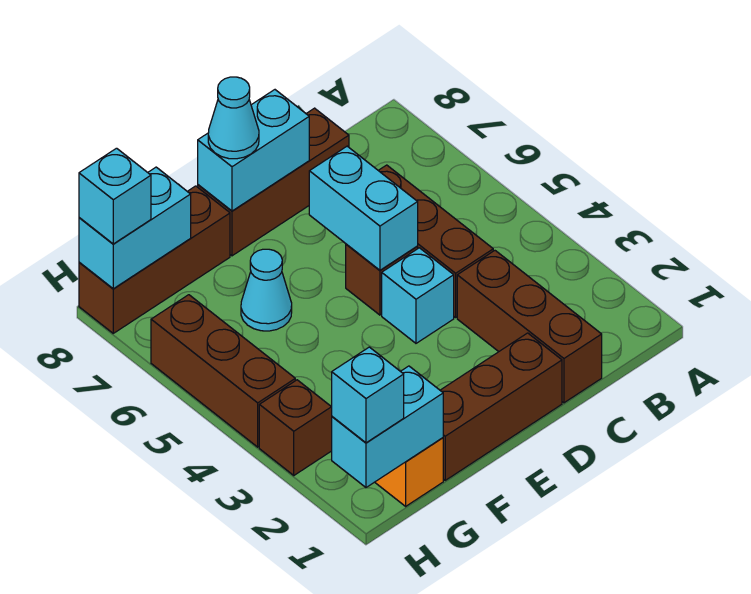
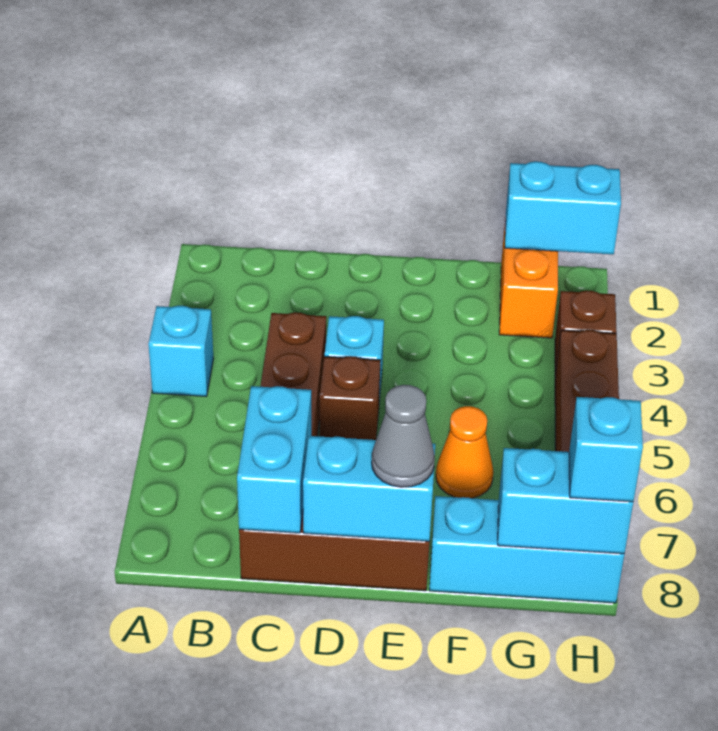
brown brick C1:C3 level 1 -> none
brown brick D1:F1 level 1 -> none
cyan brick D5:D6 level 2 -> cyan brick C7:C8 level 2
cyan cone E8 level 3 -> grey cone E8 level 3
cyan cone F6 level 1 -> orange cone F6 level 1
brown brick F8:H8 level 1 -> cyan brick F8:H8 level 1
cyan brick H1 level 3 -> cyan brick A4 level 1

